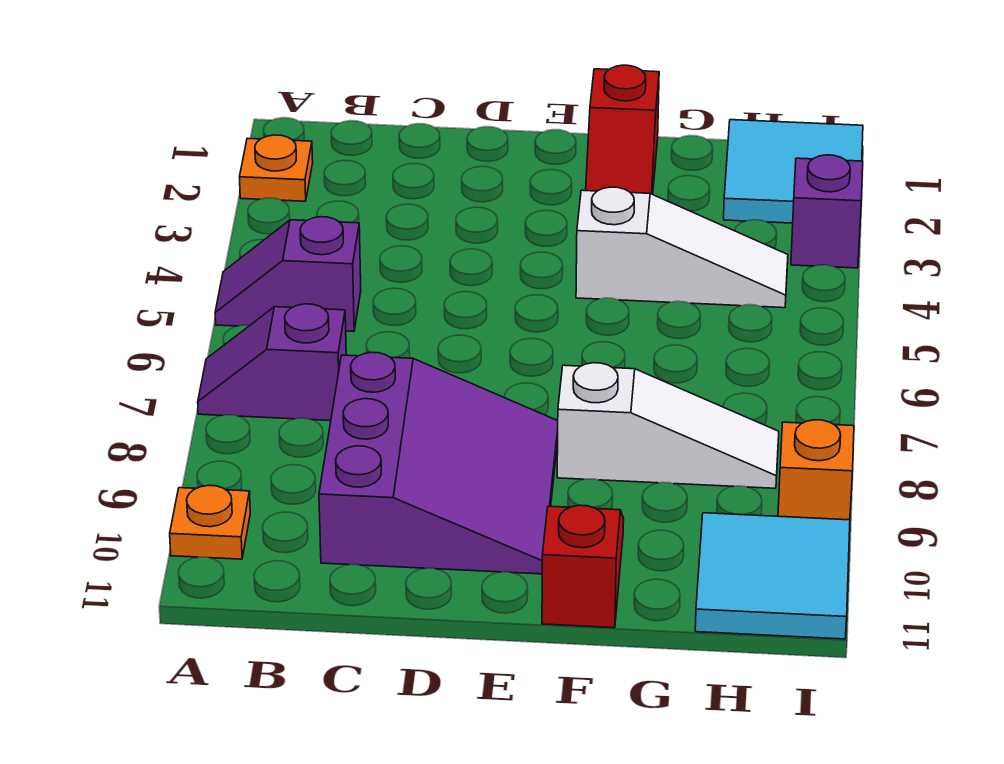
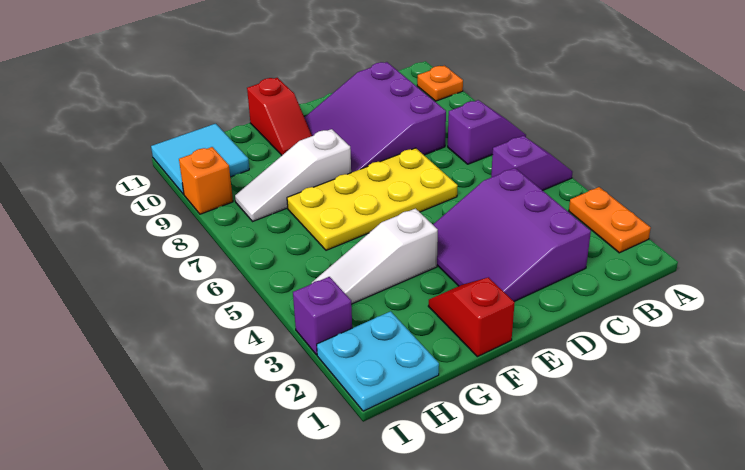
orange plate A2 level 1 -> orange plate A2:A3 level 1
none -> purple slope C2:E4 level 1 top C
none -> yellow plate D6:G7 level 1
cyan tile H1:I2 level 1 -> cyan plate H1:I2 level 1

